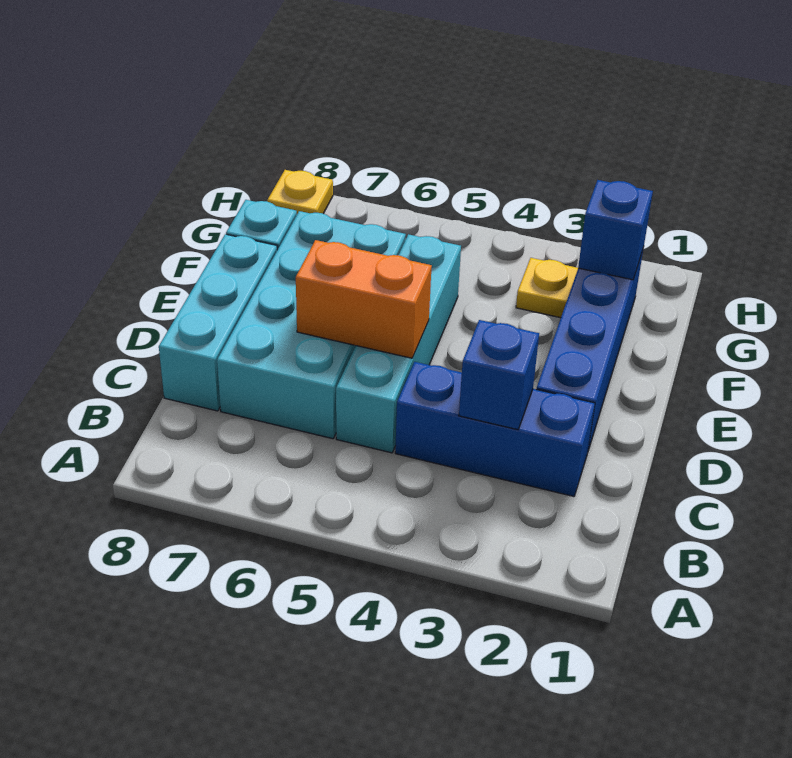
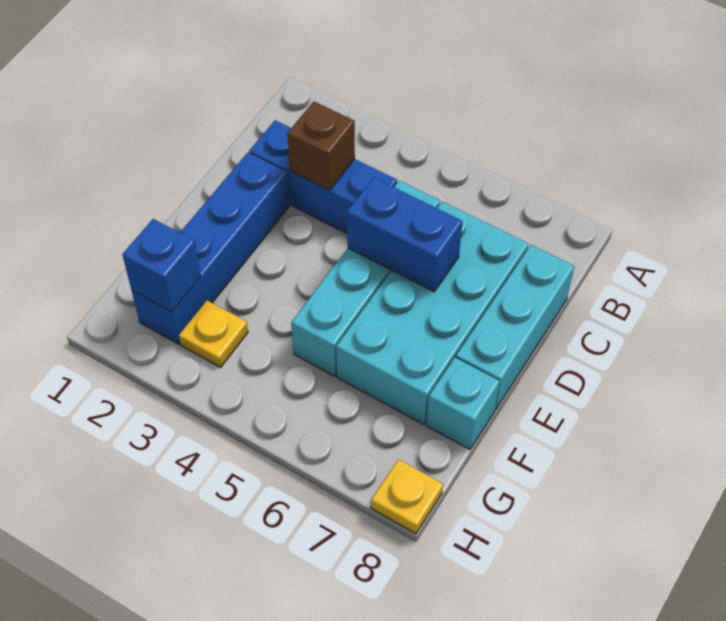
blue brick C3 level 2 -> brown brick C3 level 2
orange brick D5:D6 level 2 -> blue brick D5:D6 level 2

